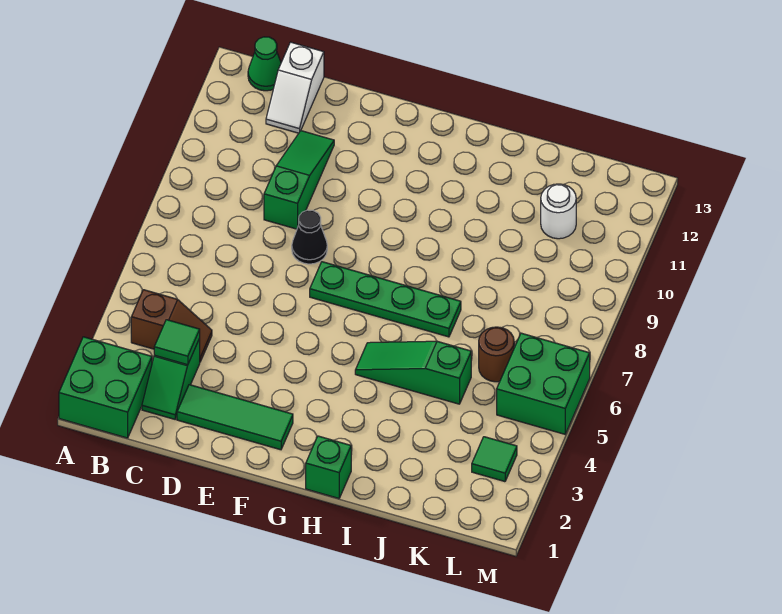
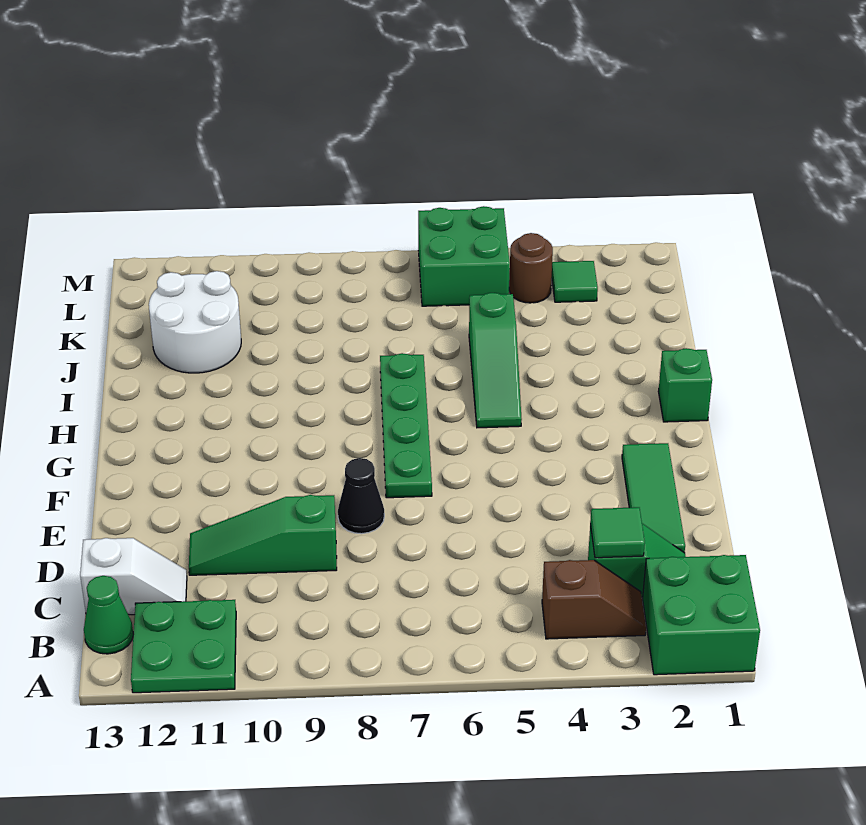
none -> green plate A11:B12 level 1
brown slope B4:C4 level 1 top B -> brown slope B3:B4 level 1 top 4
brown round brick K6 level 1 -> brown round brick L4 level 1
white round brick K11 level 1 -> white round brick J11:K12 level 1

